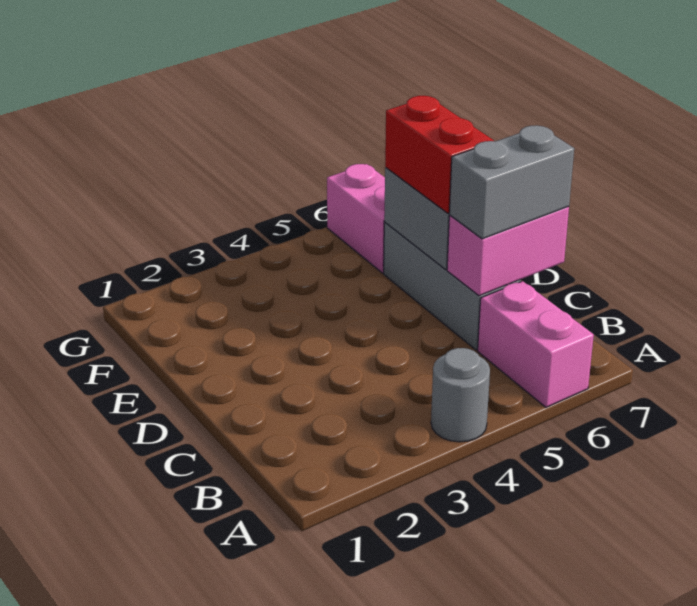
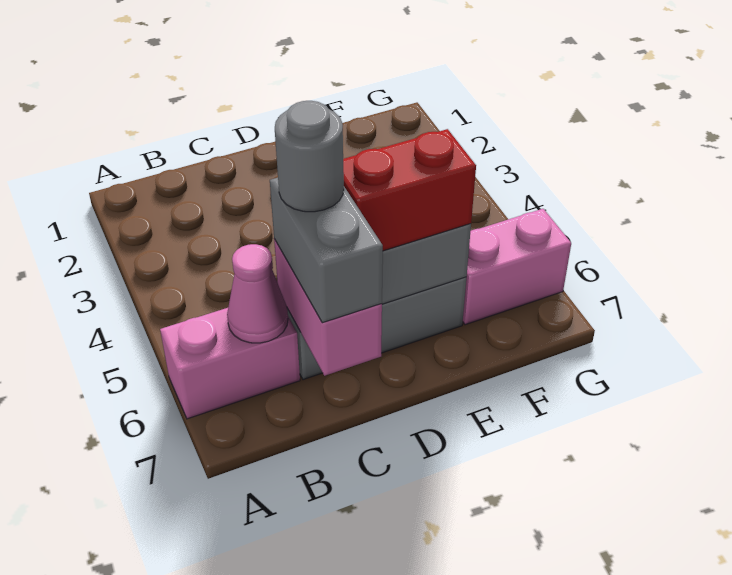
grey round brick A4 level 1 -> grey round brick C6 level 4
none -> pink cone B6 level 2

